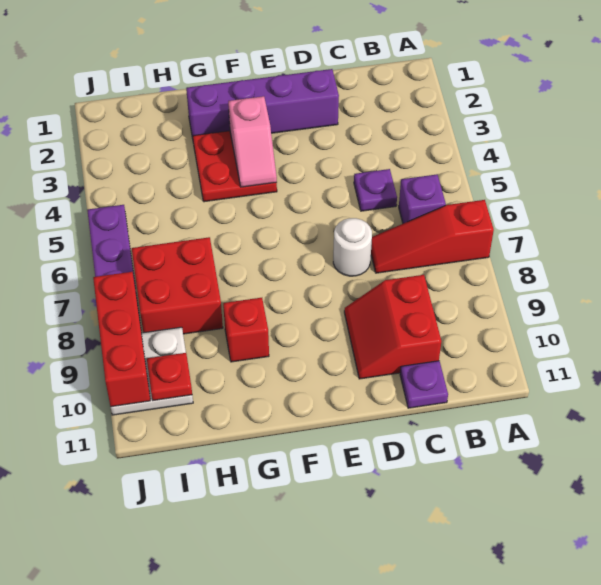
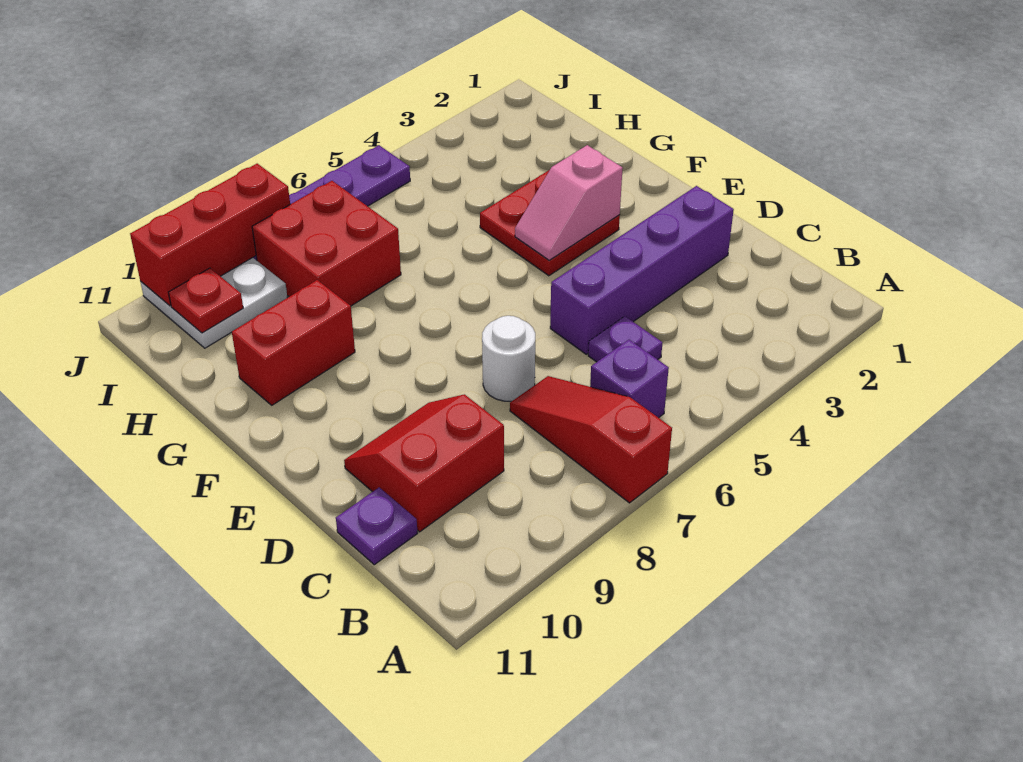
purple brick D2:G2 level 1 -> purple brick D2:D5 level 1
red brick G9 level 1 -> red brick G9:G10 level 1

